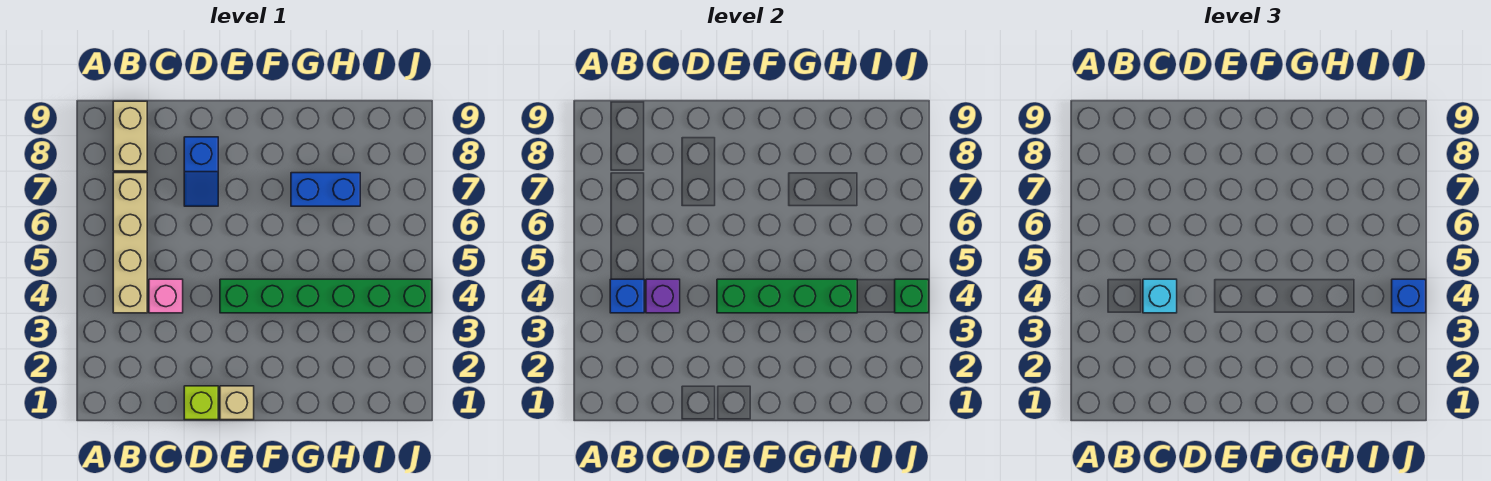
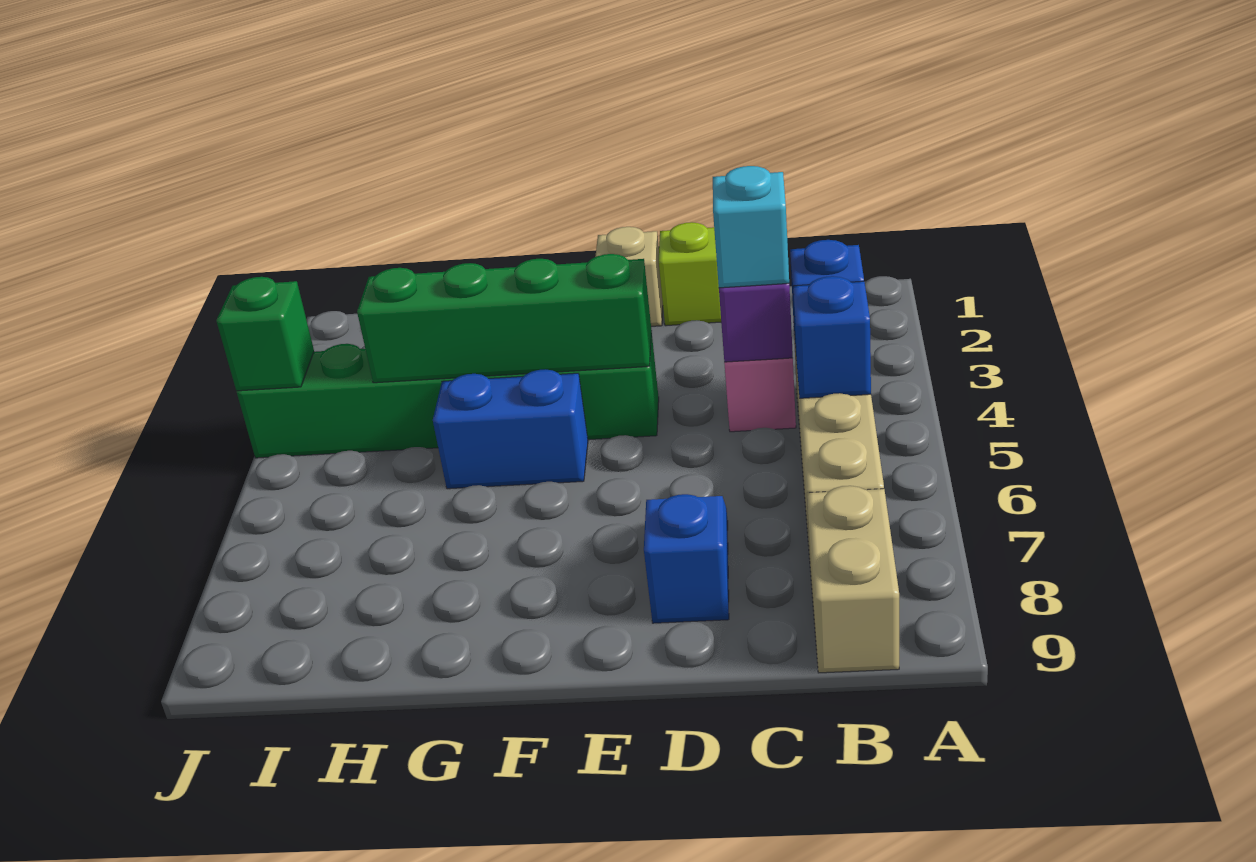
blue brick G7:H7 level 1 -> blue brick F5:G5 level 1
blue brick J4 level 3 -> blue brick B5 level 2

